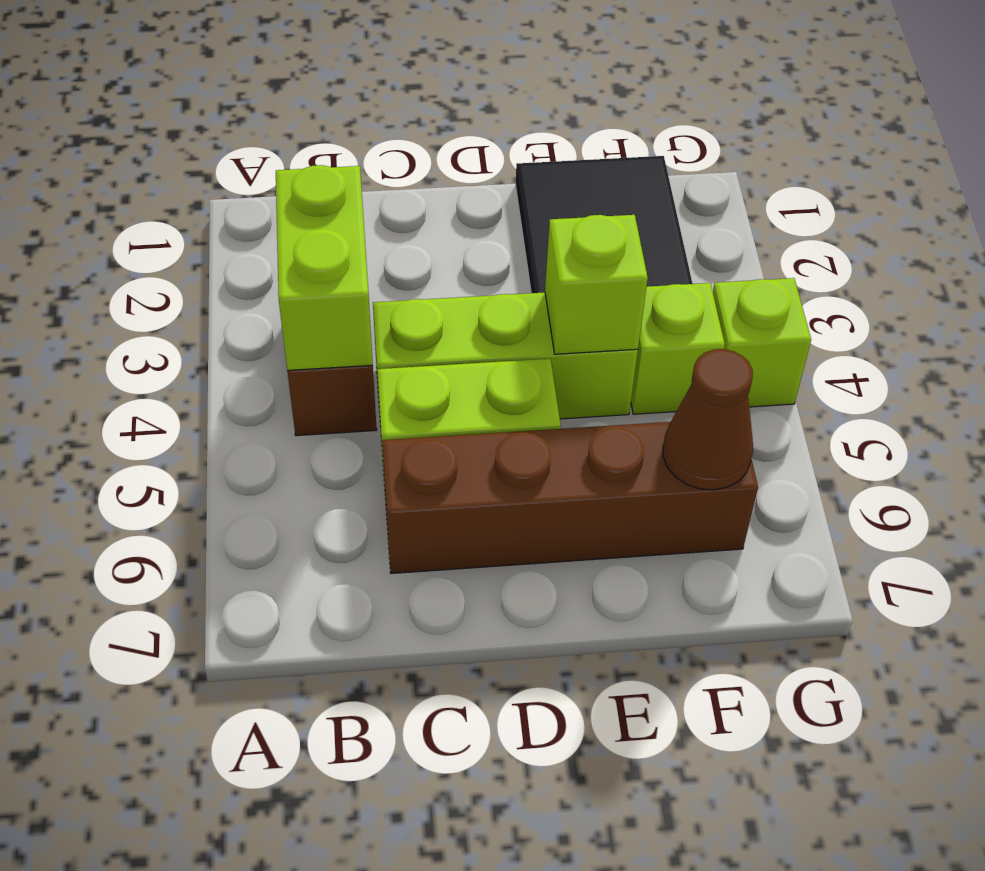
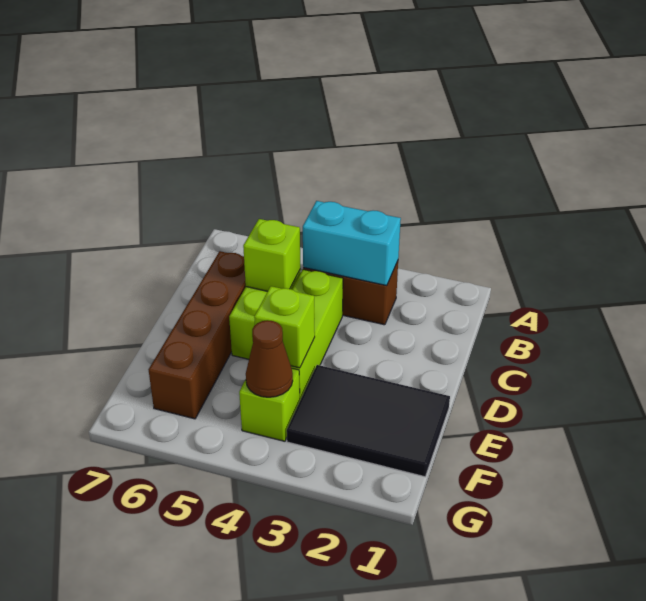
lime brick B3:B4 level 2 -> cyan brick B3:B4 level 2
brown cone F6 level 2 -> brown cone F4 level 2
lime brick G4 level 1 -> lime brick C5 level 2

